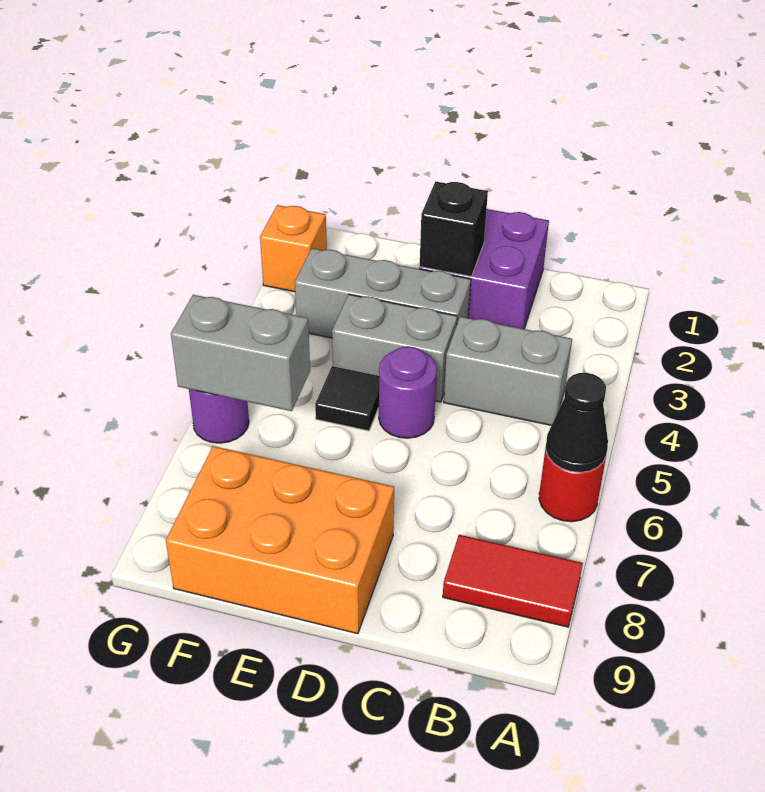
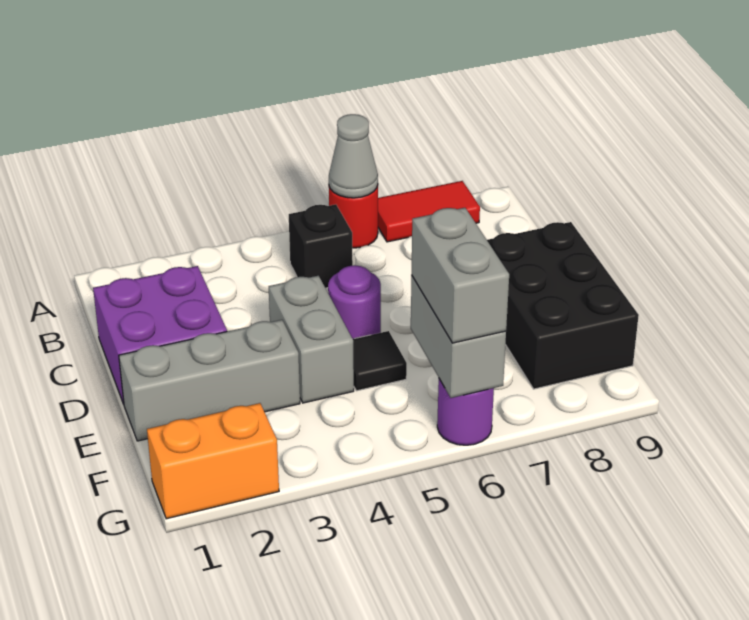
black cone A6 level 2 -> grey cone A6 level 2
red tile A8:B8 level 1 -> red tile A7:A8 level 1
grey brick B4:C4 level 1 -> grey brick F6:G6 level 3
black brick D2 level 2 -> black brick B5 level 1
grey brick D3:F3 level 1 -> grey brick E1:E3 level 1
orange brick D8:F9 level 1 -> black brick D8:F9 level 1
orange brick G2 level 1 -> orange brick G1:G2 level 1

